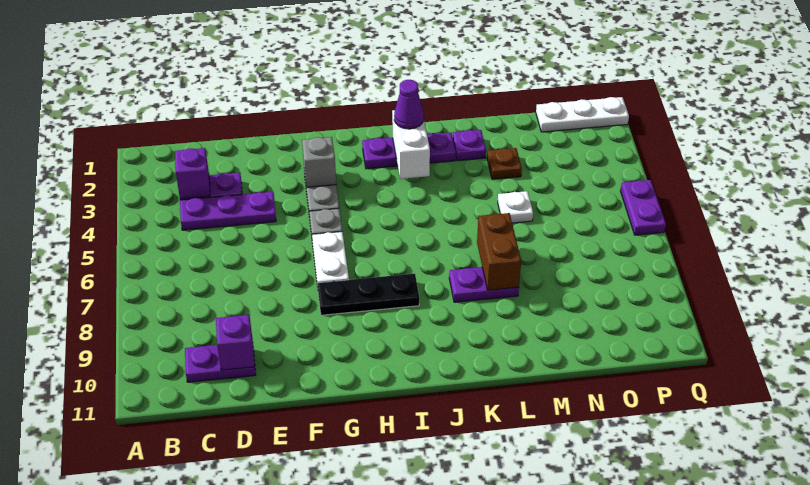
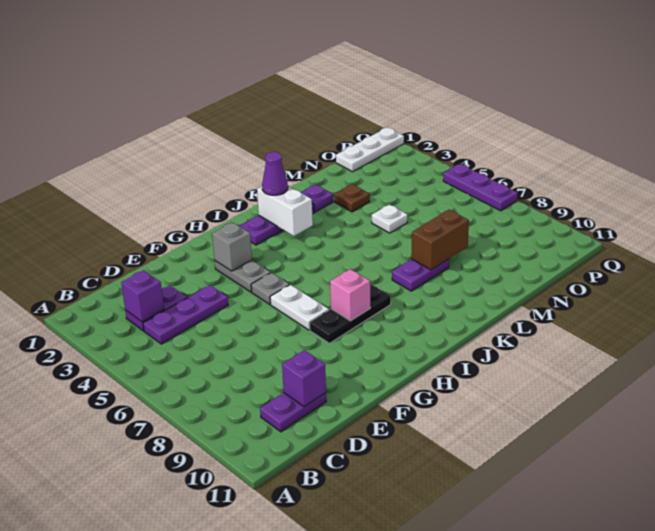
none -> pink brick H8 level 2
brown brick L7:L8 level 2 -> brown brick L8:M8 level 2
purple plate Q5:Q6 level 1 -> purple plate Q5:Q7 level 1

